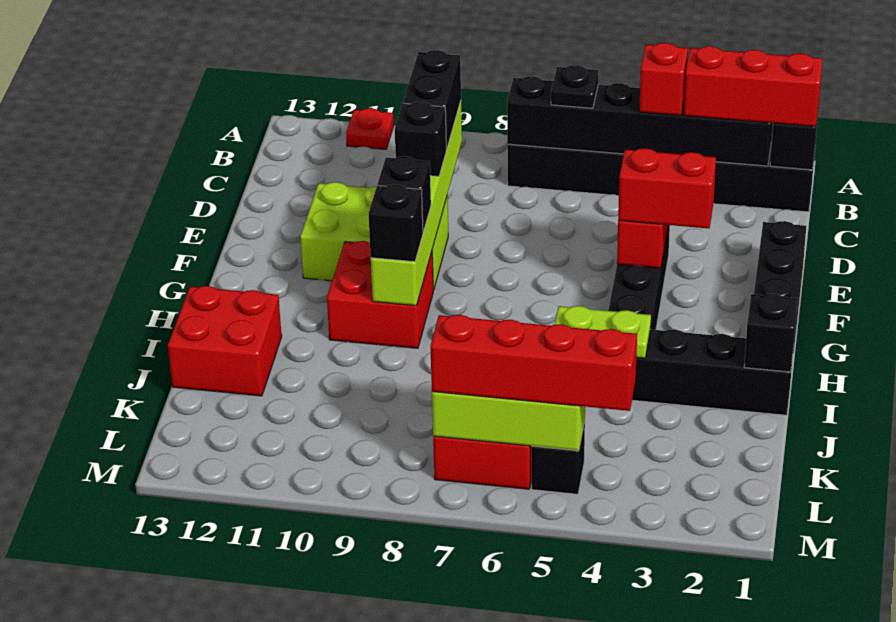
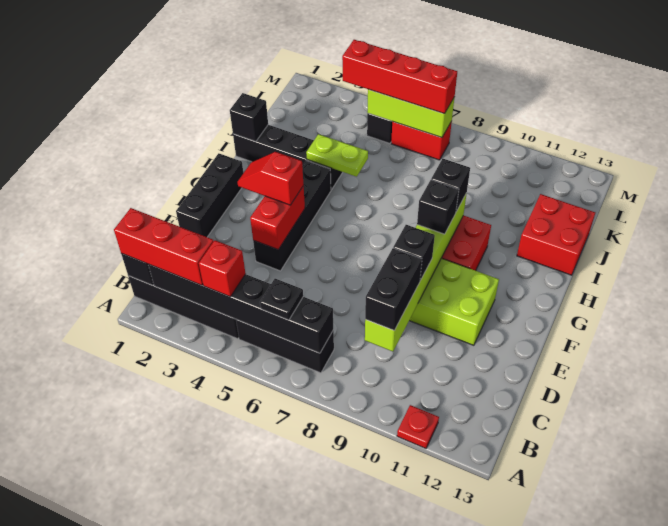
red brick F3:F4 level 3 -> red slope F3:F4 level 3 top 4

